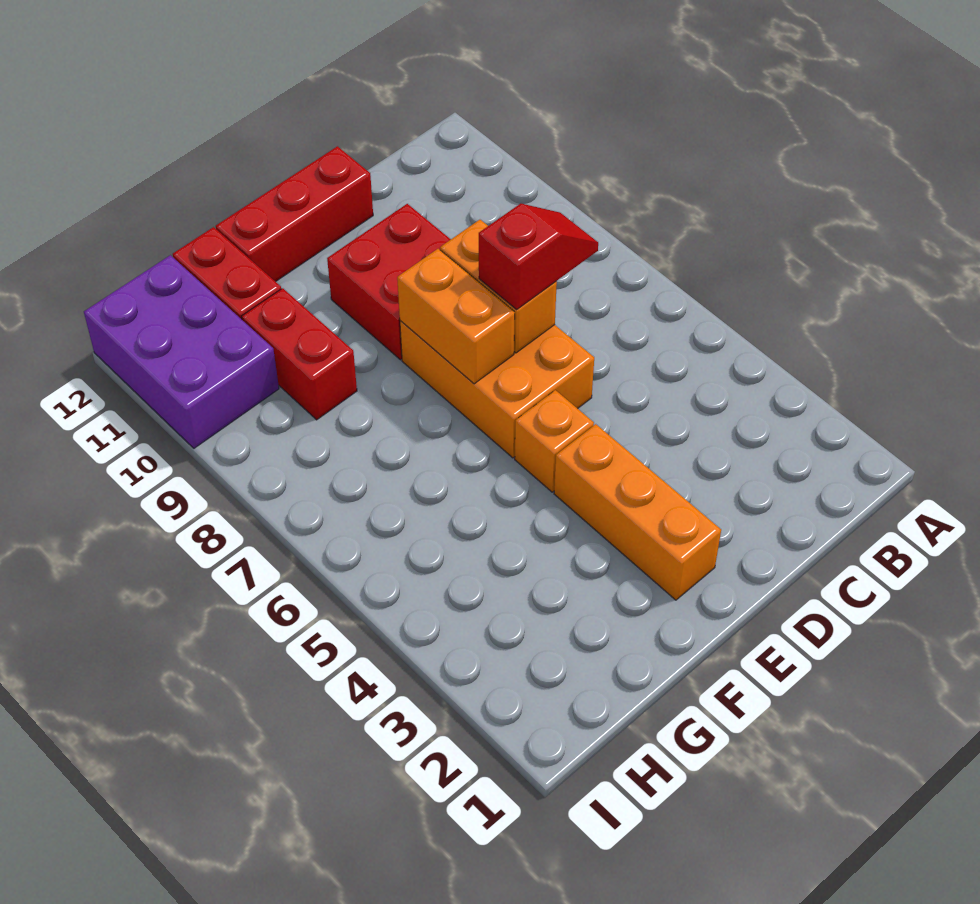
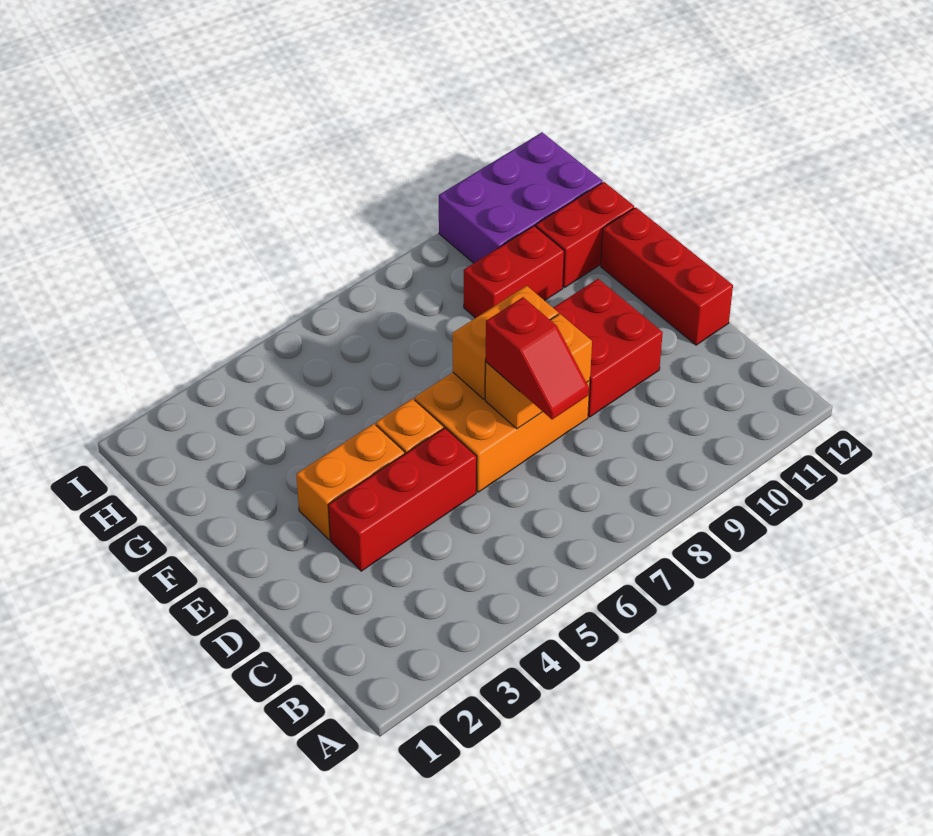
none -> red brick D3:D5 level 1
orange brick E2:E4 level 1 -> orange brick E3:E4 level 1

